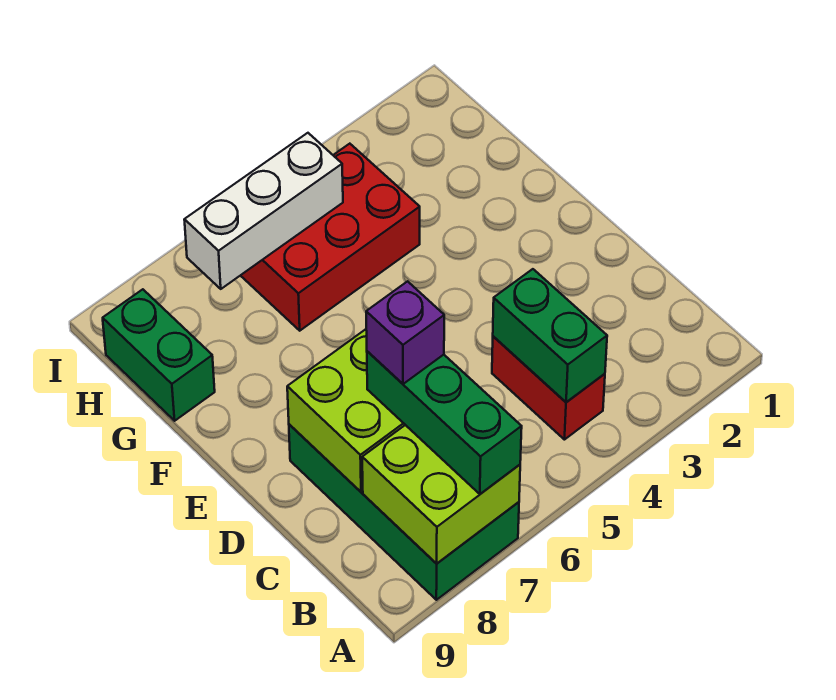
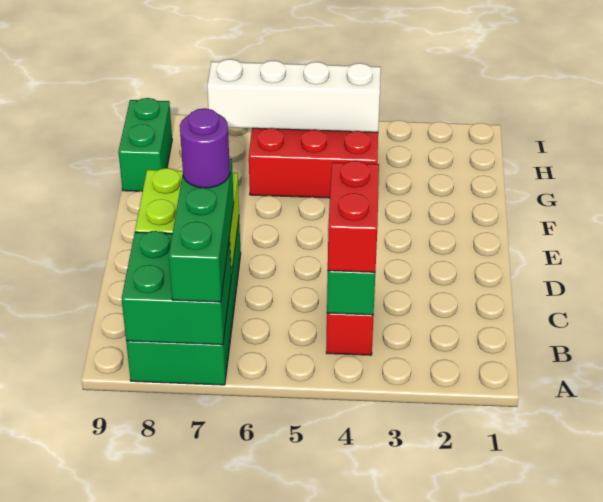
lime brick A7:B8 level 2 -> green brick A7:B8 level 2
none -> red brick B4:C4 level 3
purple brick C7 level 4 -> purple round brick C7 level 4
white brick H5:H7 level 2 -> white brick H4:H7 level 2

